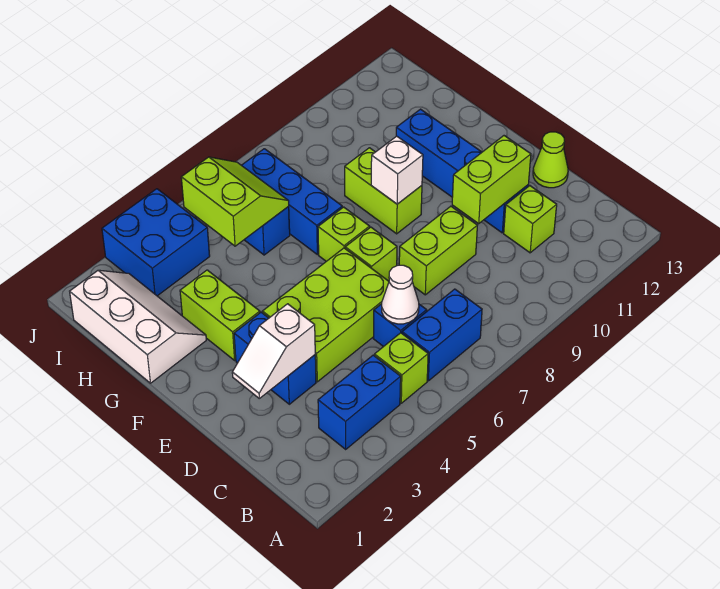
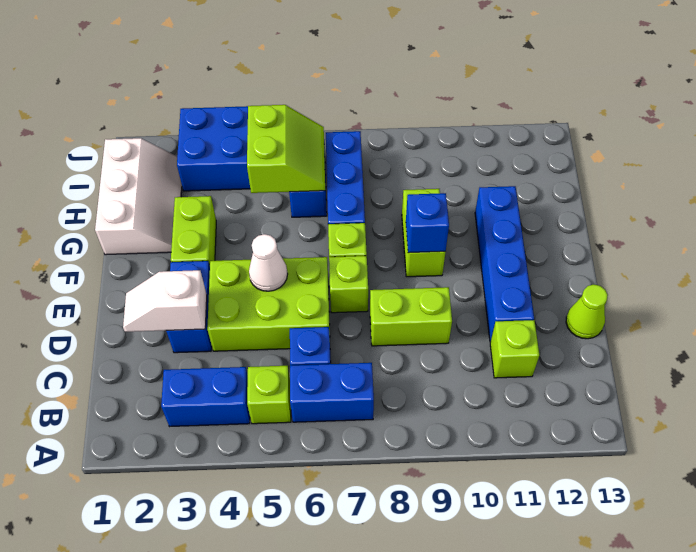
white cone C6 level 2 -> white cone E5 level 2
lime brick D10:D11 level 2 -> none
white brick F9 level 2 -> blue brick F9 level 2

